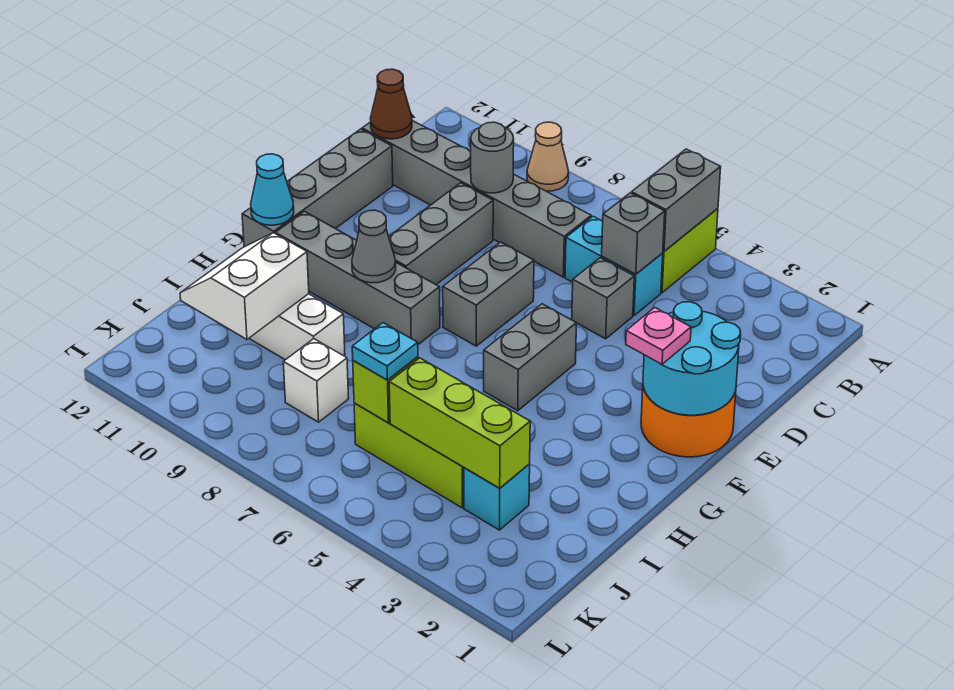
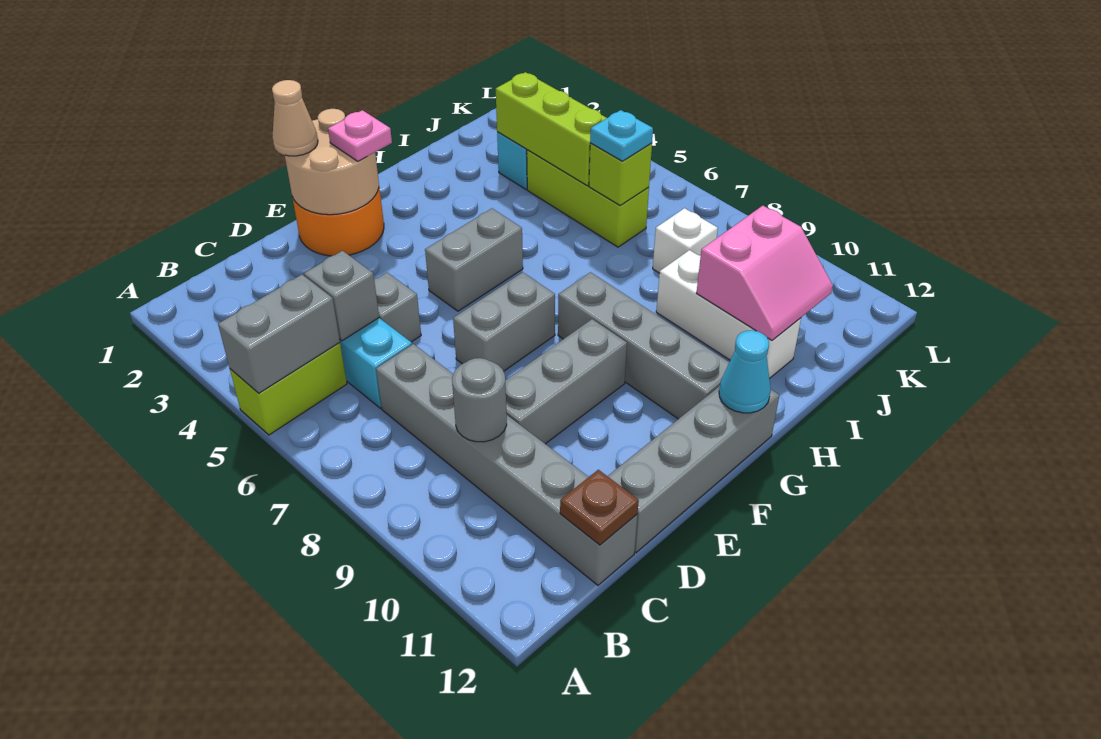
tan cone A9 level 1 -> tan cone E1 level 3
brown cone C12 level 2 -> brown plate C12 level 2
cyan round brick E1:F2 level 2 -> tan round brick E1:F2 level 2
grey cone G9 level 2 -> none
white slope I10:J11 level 2 top 10 -> pink slope I10:J11 level 2 top 10

